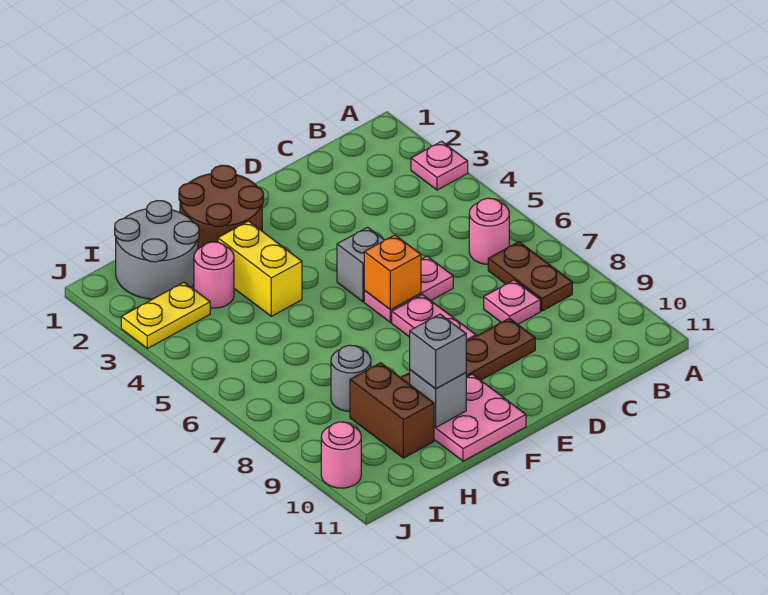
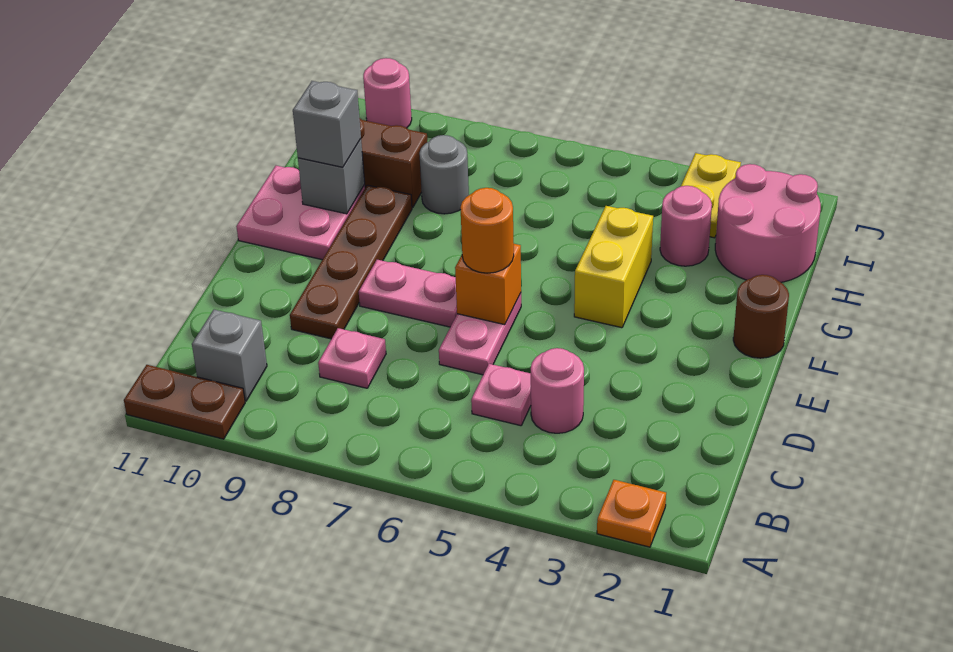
none -> orange plate A2 level 1
pink plate A3 level 1 -> pink plate C5 level 1
pink round brick B6 level 1 -> pink round brick C4 level 1
brown plate B7:B8 level 1 -> brown plate A10:A11 level 1
grey brick E5 level 1 -> grey brick B10 level 1
none -> orange round brick E6 level 3
brown round brick F1:G2 level 1 -> brown round brick F1 level 1
yellow brick G3:G4 level 1 -> yellow brick F4:G4 level 1
grey round brick H1:I2 level 1 -> pink round brick H1:I2 level 1

